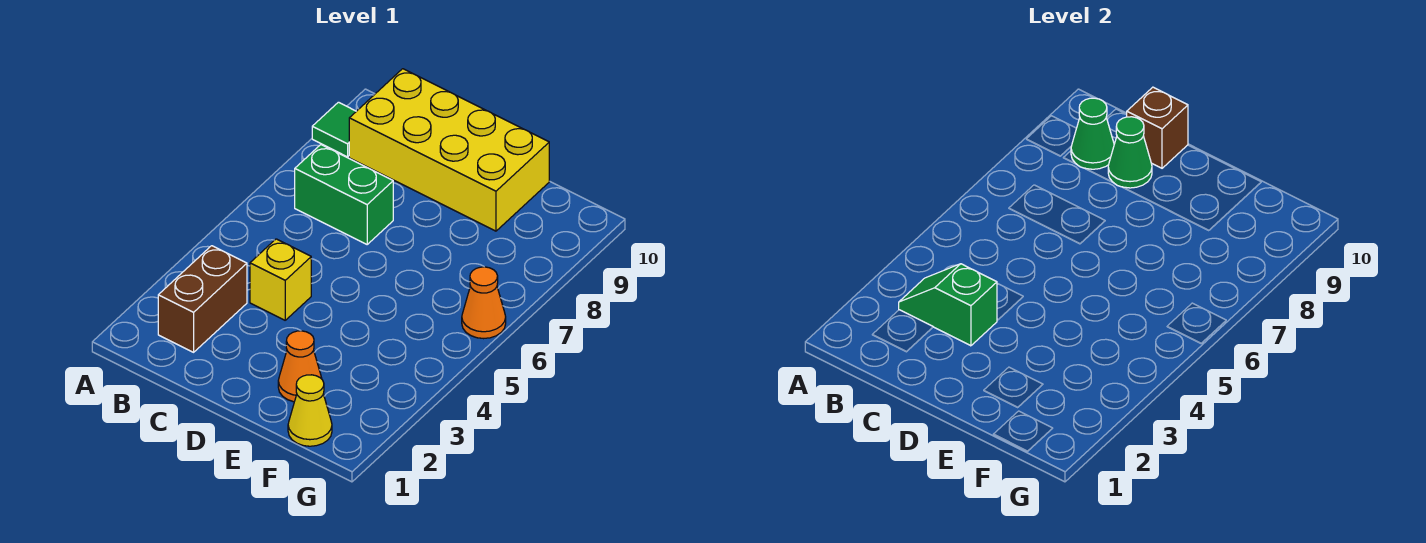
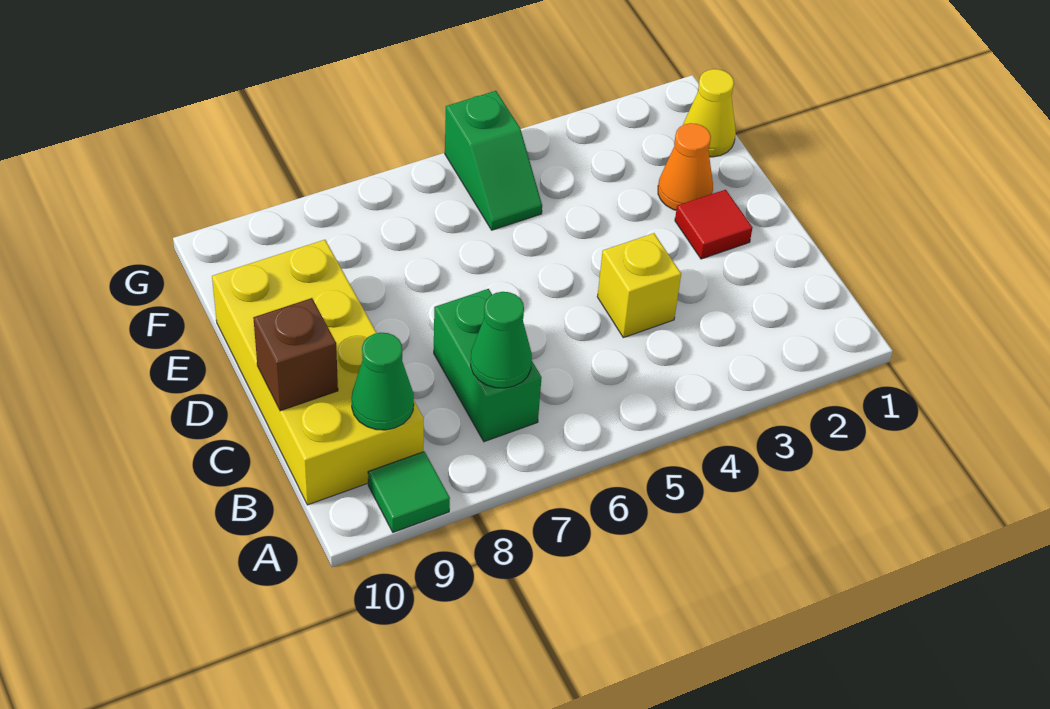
brown brick B2:B3 level 1 -> none
green slope B3:C3 level 2 top C -> green slope F5:G5 level 1 top G
green cone C9 level 2 -> green cone B7 level 2
none -> red tile D2 level 1
orange cone G6 level 1 -> none

